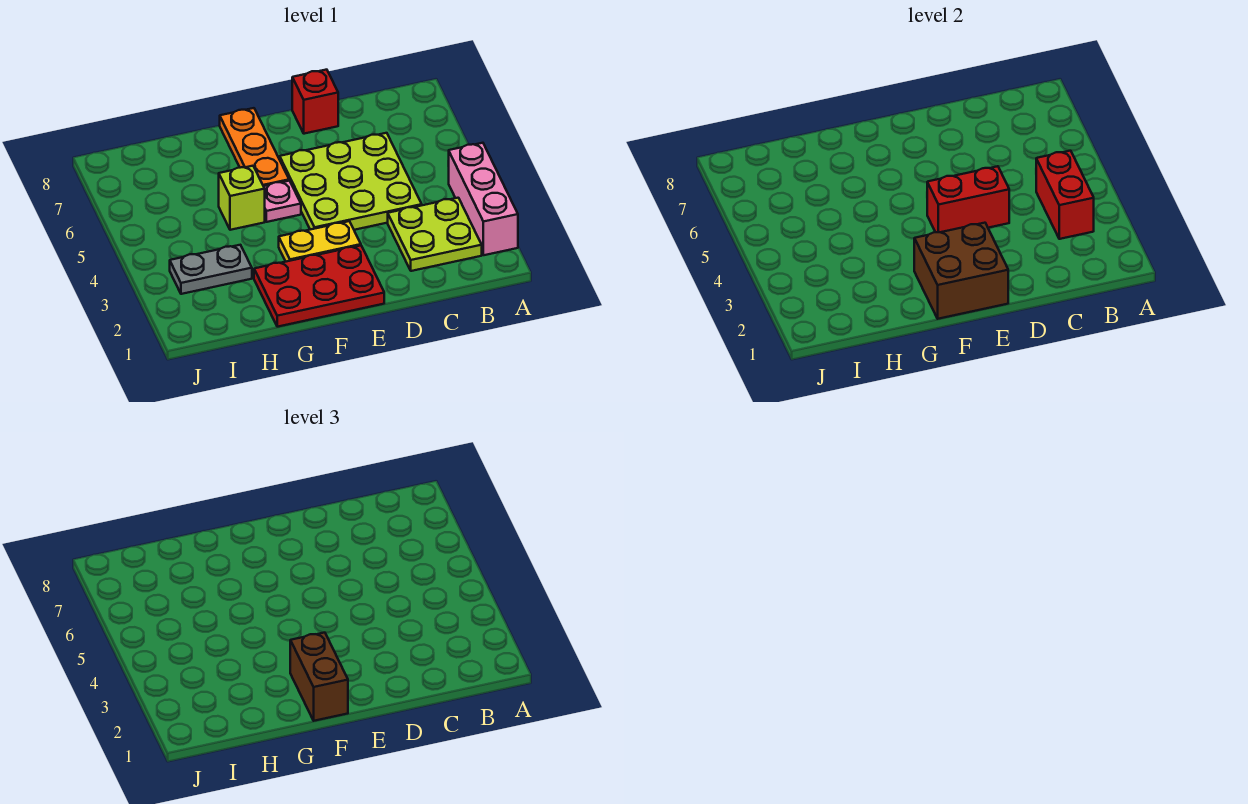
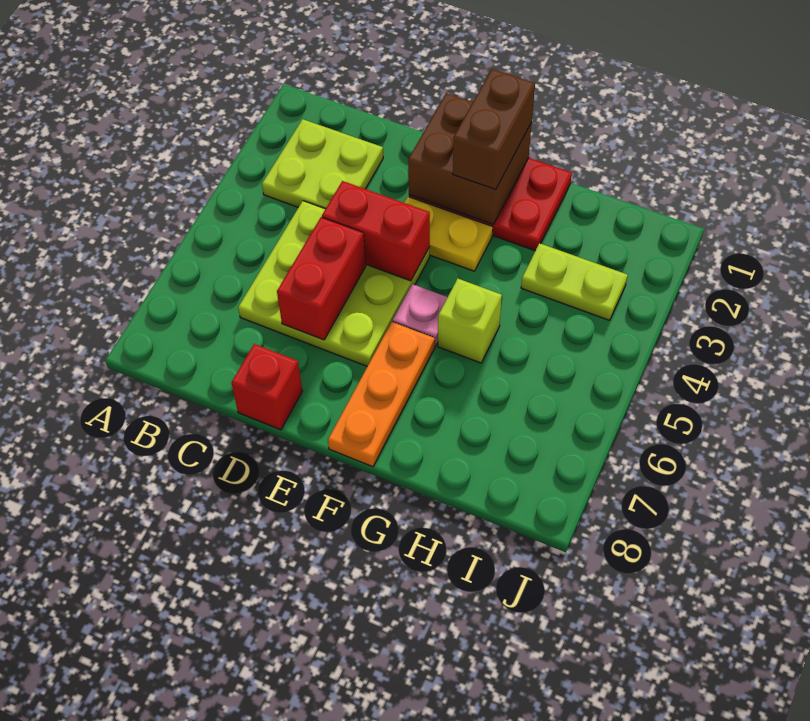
pink brick A2:A4 level 1 -> none
red brick B3:B4 level 2 -> red brick D5:D6 level 2
grey plate H3:I3 level 1 -> lime plate H3:I3 level 1

